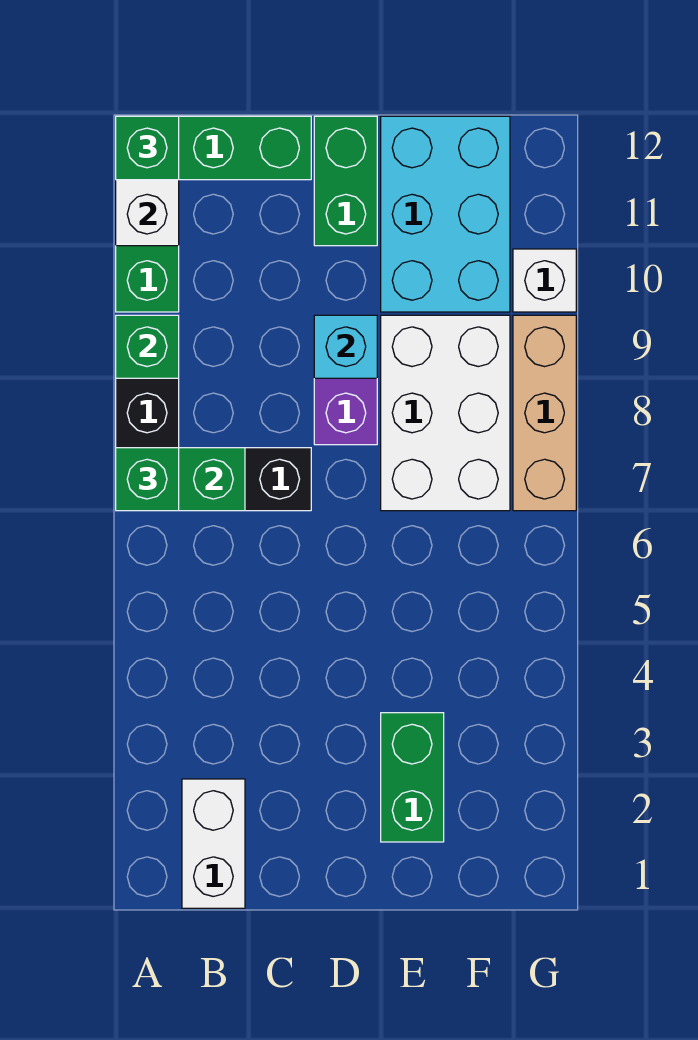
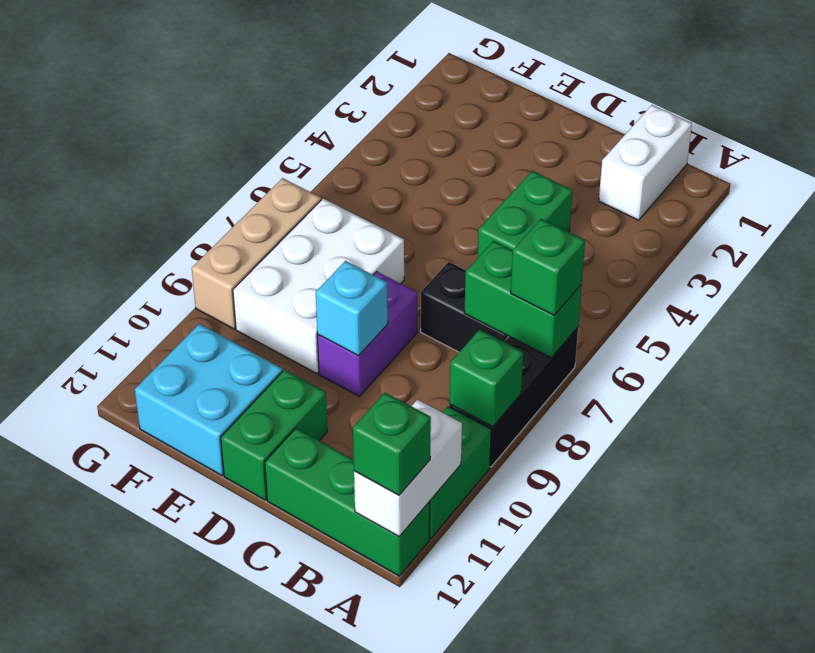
green brick E2:E3 level 1 -> green brick C4:C5 level 1
cyan brick E10:F12 level 1 -> cyan brick E11:F12 level 1
white brick G10 level 1 -> none

